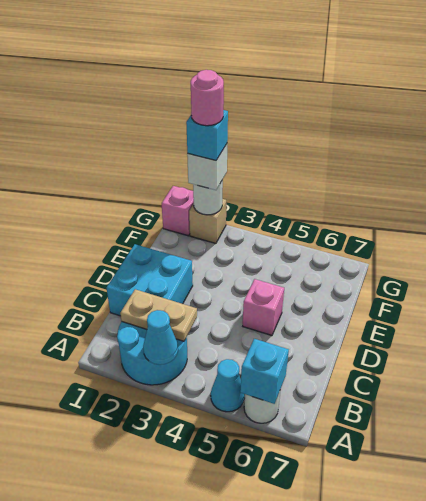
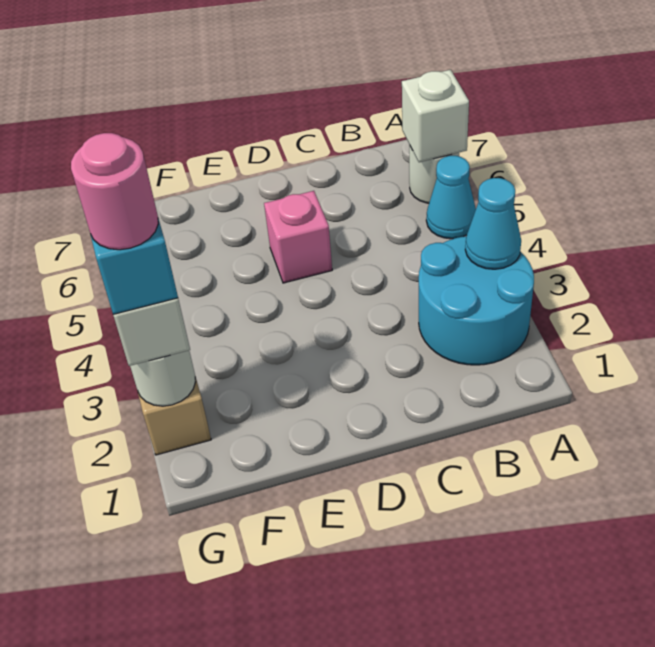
cyan brick A6 level 2 -> white brick A6 level 2
tan plate B2:B3 level 2 -> none
cyan brick C1:D2 level 1 -> none
pink brick G1 level 1 -> none

